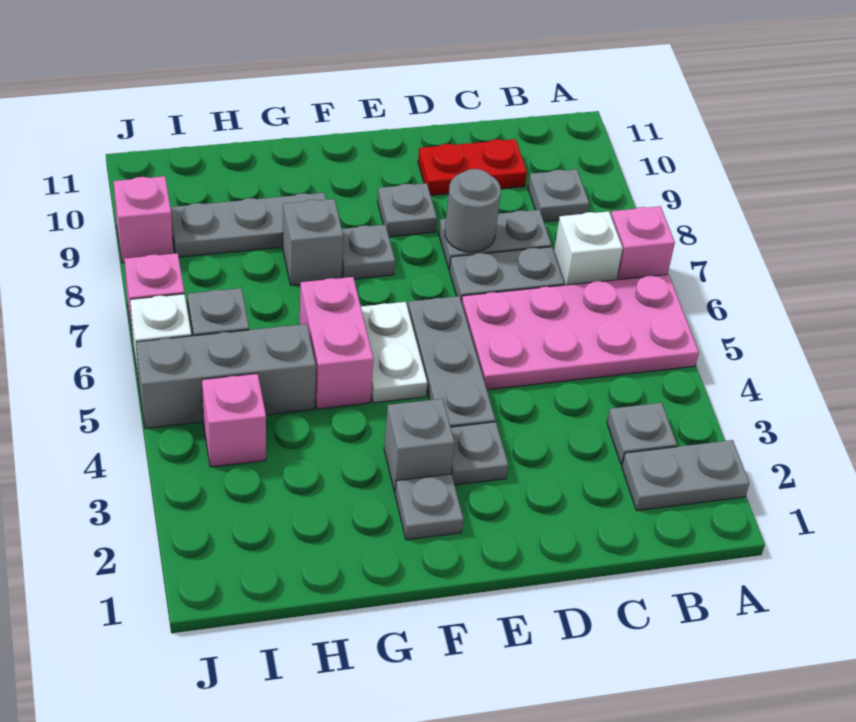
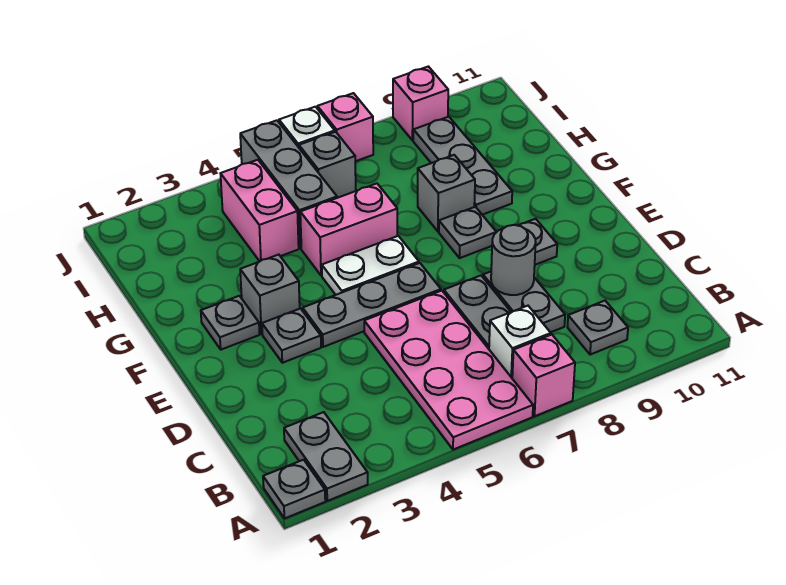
grey plate B3 level 1 -> grey plate A1 level 1
red plate C10:D10 level 1 -> none
pink brick I4 level 1 -> pink brick H4:I4 level 1

